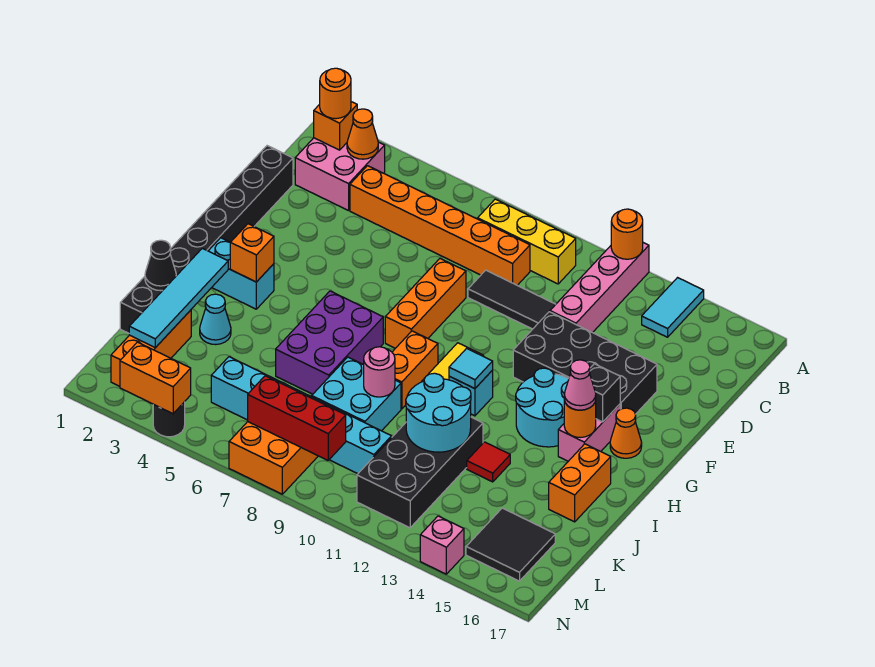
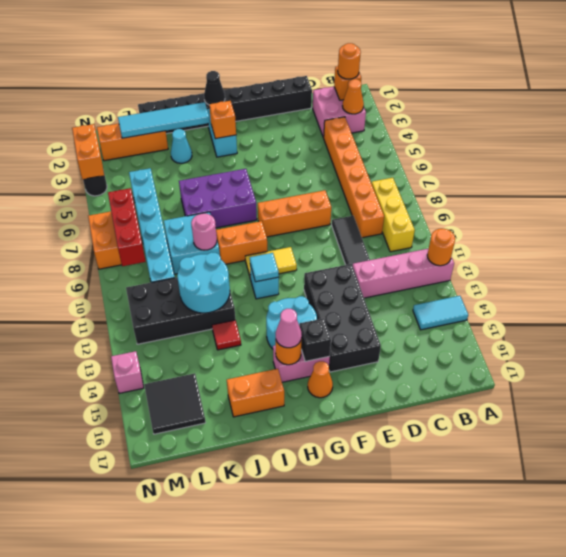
black cone J1 level 2 -> black cone H1 level 2

